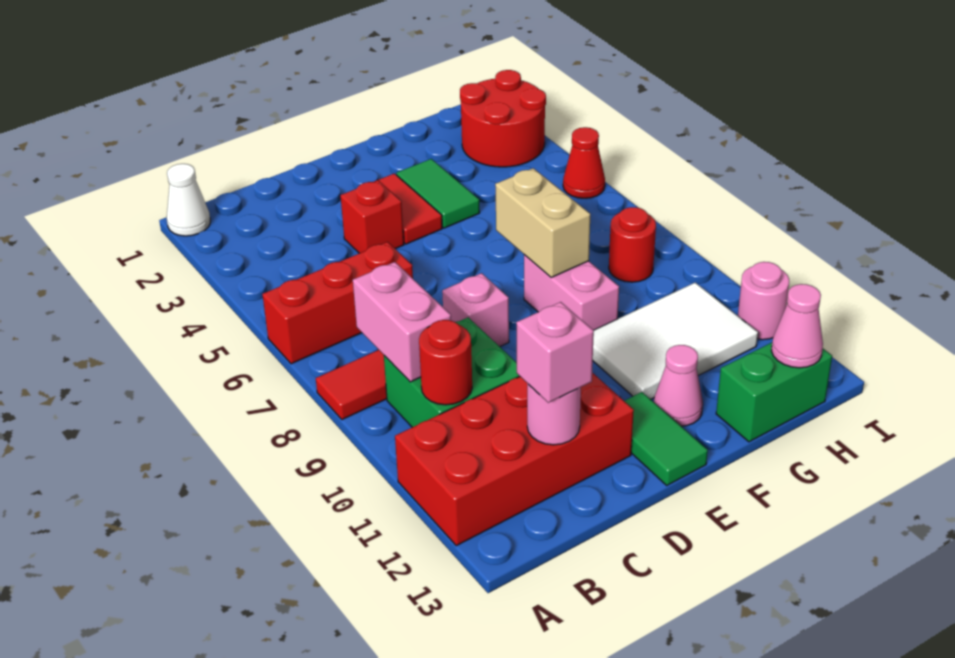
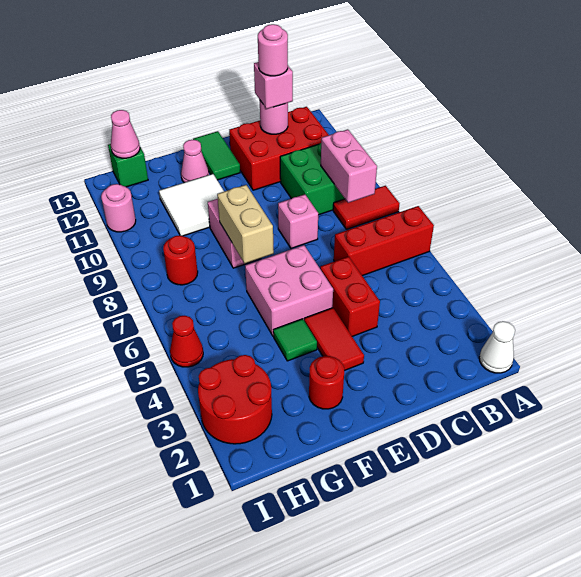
red brick A11:D12 level 1 -> red brick B11:D12 level 1
red round brick B10 level 2 -> red round brick F2 level 1
none -> pink round brick C12 level 4
red brick D4 level 1 -> red brick D4:D5 level 1
none -> pink brick E5:F6 level 1
green tile F3:F4 level 1 -> green tile F4 level 1
white tile F10:H11 level 1 -> white tile F10:G11 level 1
green brick G13:H13 level 1 -> green brick H13 level 1

